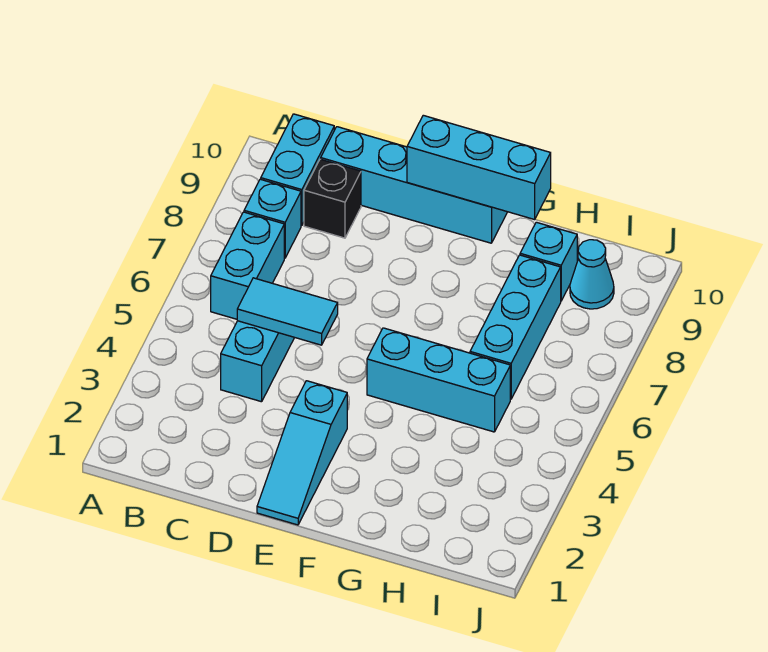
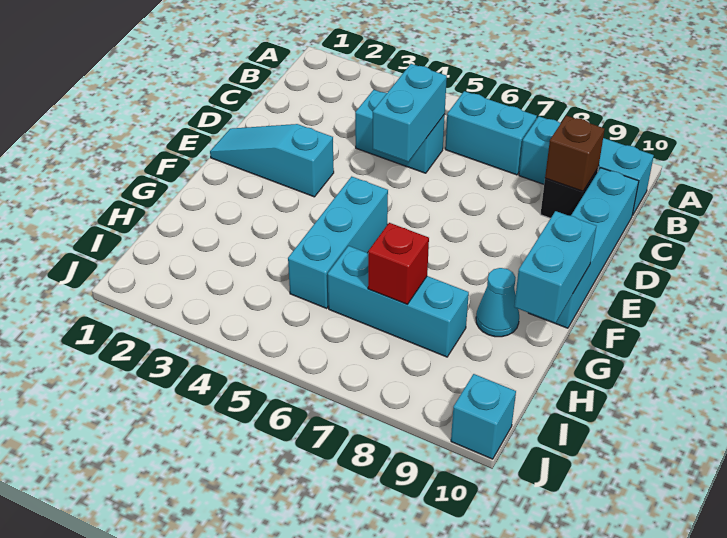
cyan tile C5:D5 level 2 -> cyan brick C5:D5 level 2
none -> brown brick C9 level 2
cyan brick E10:G10 level 2 -> cyan brick F10:G10 level 2
none -> red brick H7 level 2
cyan brick H9 level 1 -> cyan brick J10 level 1
cyan cone I9 level 1 -> cyan cone G9 level 1

